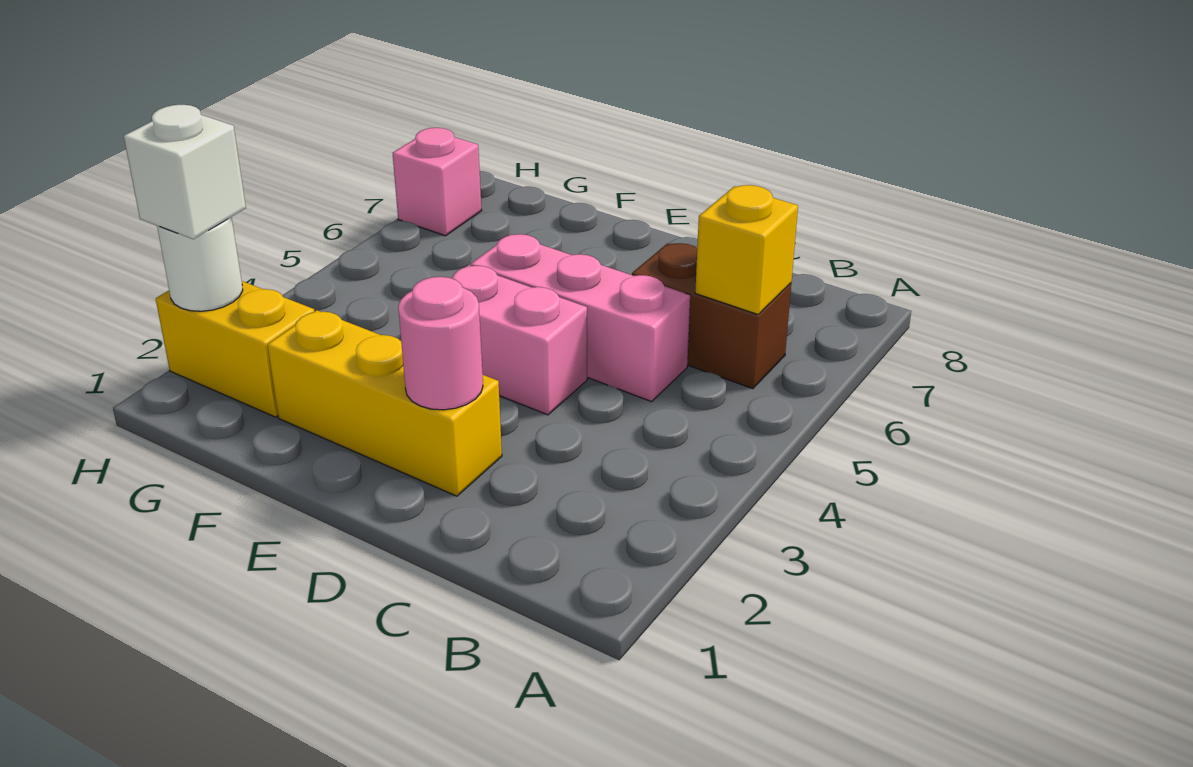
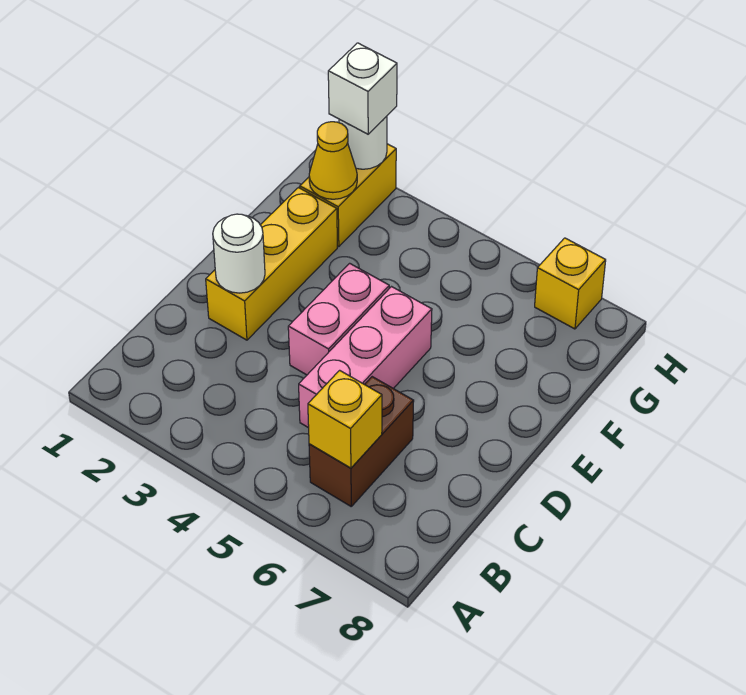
pink round brick D2 level 2 -> white round brick D2 level 2
none -> yellow cone G2 level 2
pink brick H7 level 1 -> yellow brick H7 level 1

